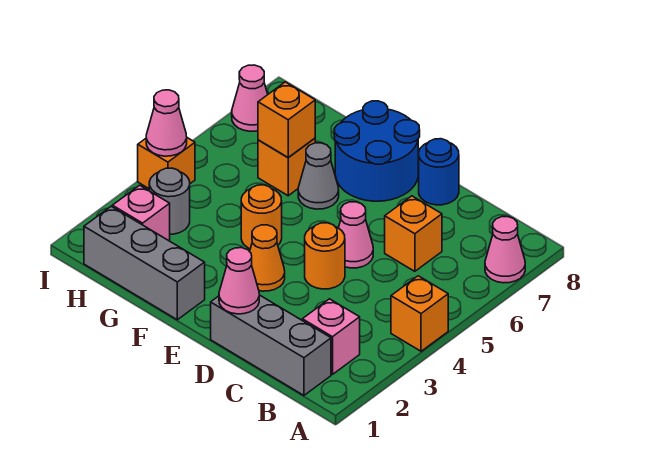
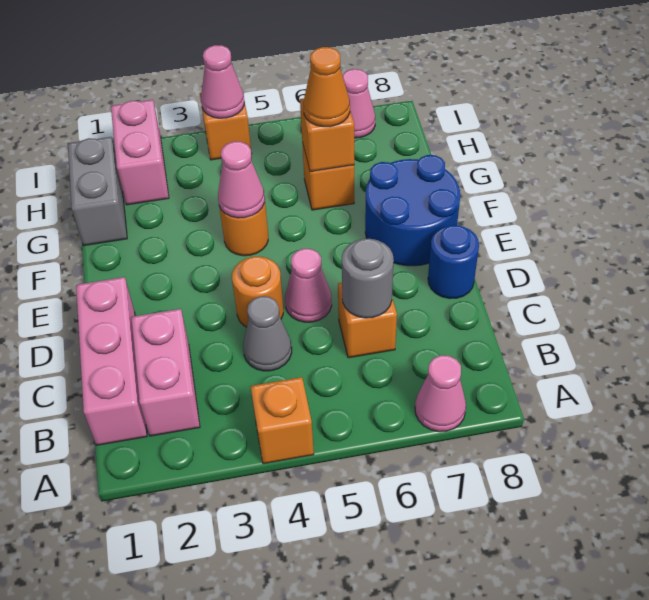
grey brick B1:D1 level 1 -> pink brick B1:D1 level 1
pink brick B2 level 1 -> pink brick B2:C2 level 1
pink cone D1 level 2 -> pink cone F4 level 2
orange cone E3 level 1 -> orange cone G6 level 3
grey brick F1:H1 level 1 -> grey brick G1:H1 level 1
grey cone F6 level 1 -> grey cone C4 level 1
pink brick H2 level 1 -> pink brick H2:I2 level 1
grey round brick H3 level 1 -> grey round brick C6 level 2

